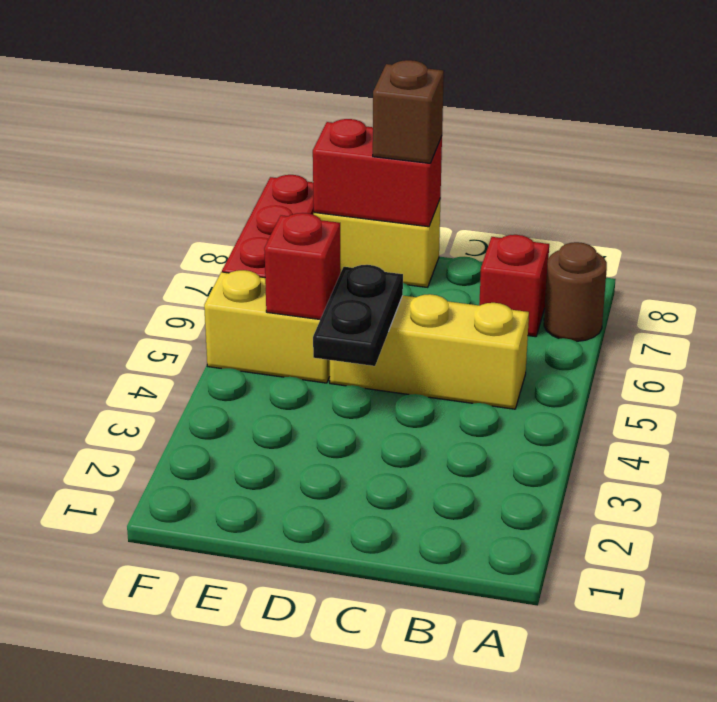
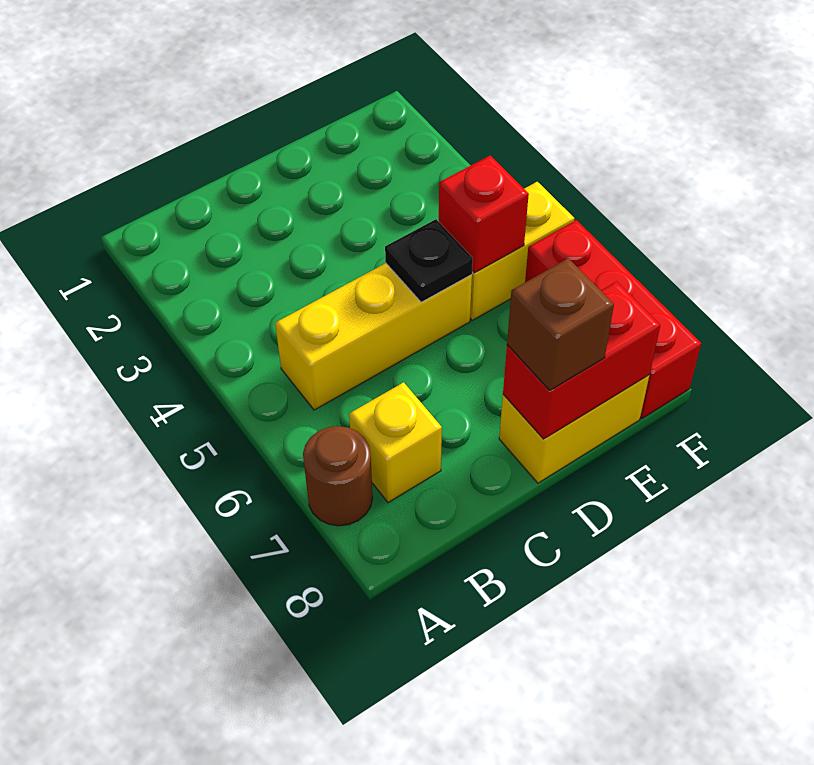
red brick B7 level 1 -> yellow brick B7 level 1
black plate D4:D5 level 2 -> black plate D5 level 2

